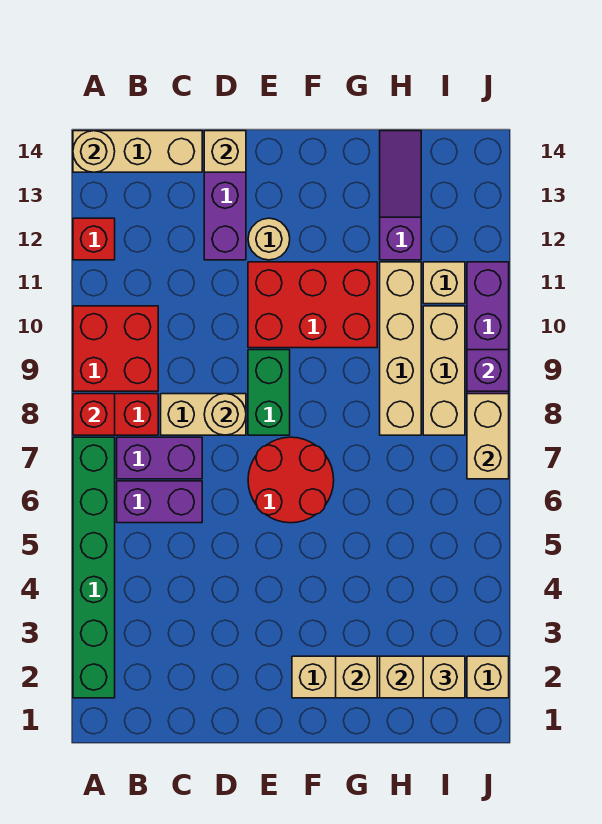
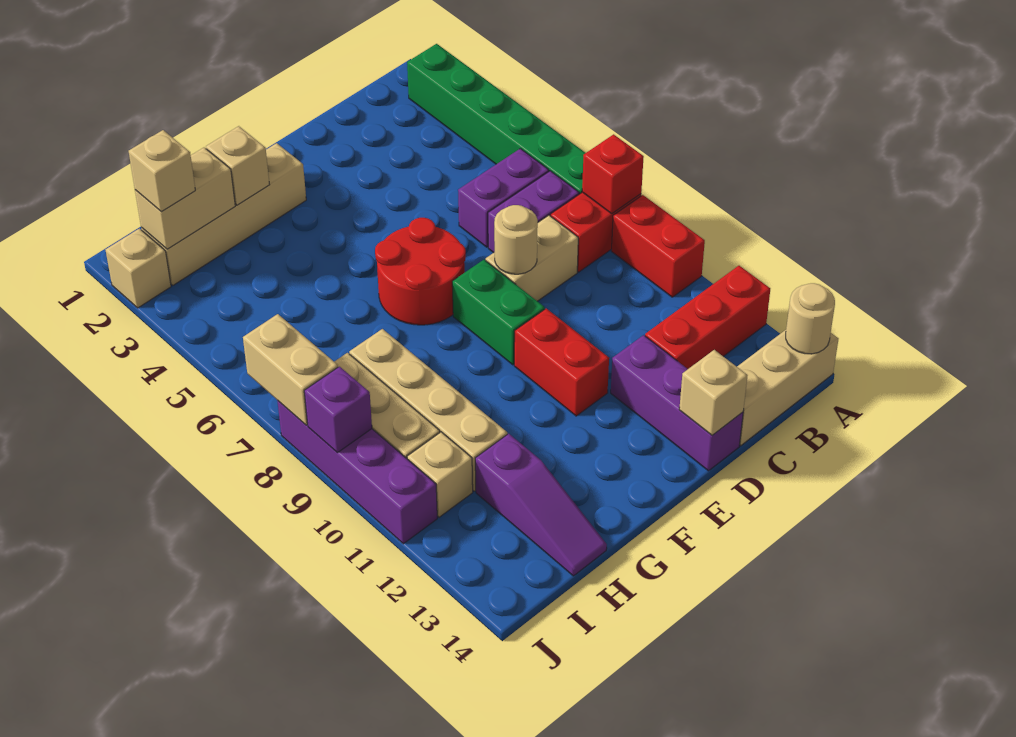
red brick A9:B10 level 1 -> red brick A9:A10 level 1
red brick A12 level 1 -> red brick A12:C12 level 1
red brick E10:G11 level 1 -> red brick E10:E11 level 1
tan round brick E12 level 1 -> none

